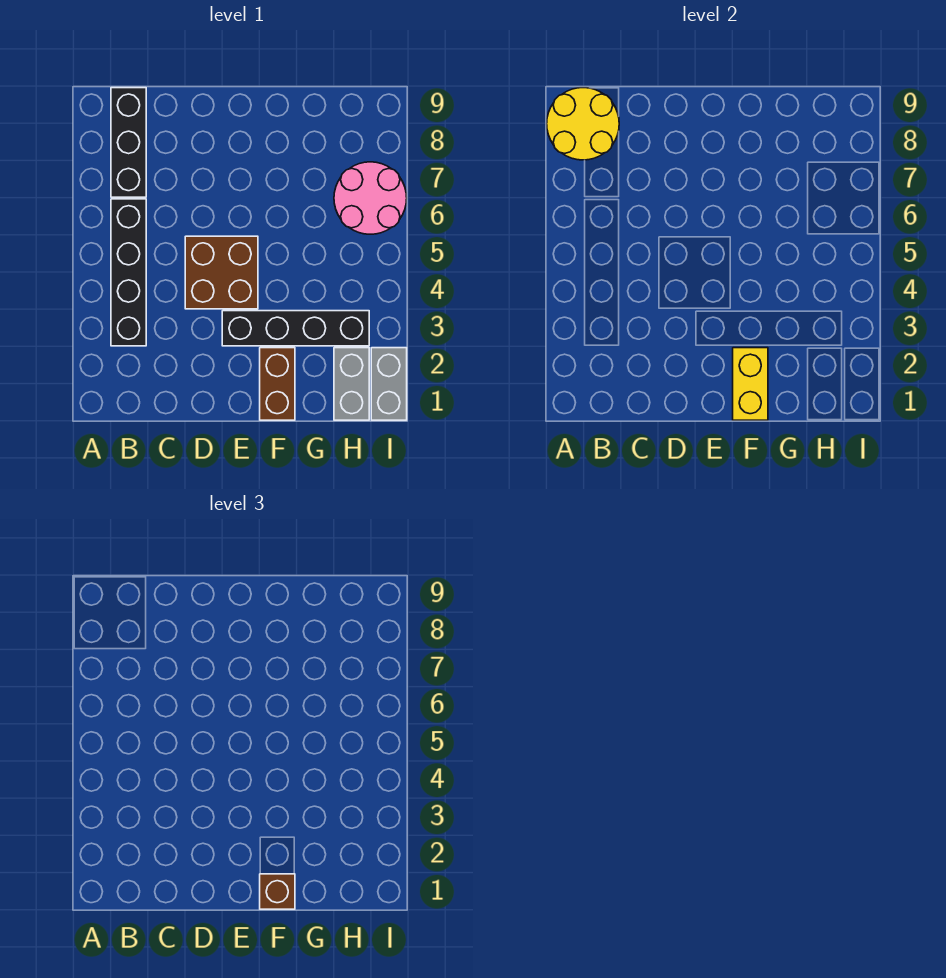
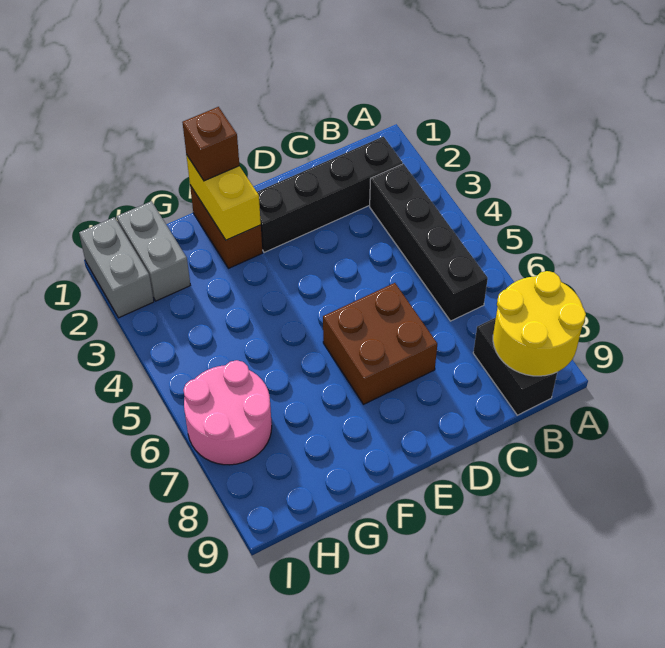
black brick B7:B9 level 1 -> black brick B8:B9 level 1
brown brick D4:E5 level 1 -> brown brick D6:E7 level 1
black brick E3:H3 level 1 -> black brick B2:E2 level 1

